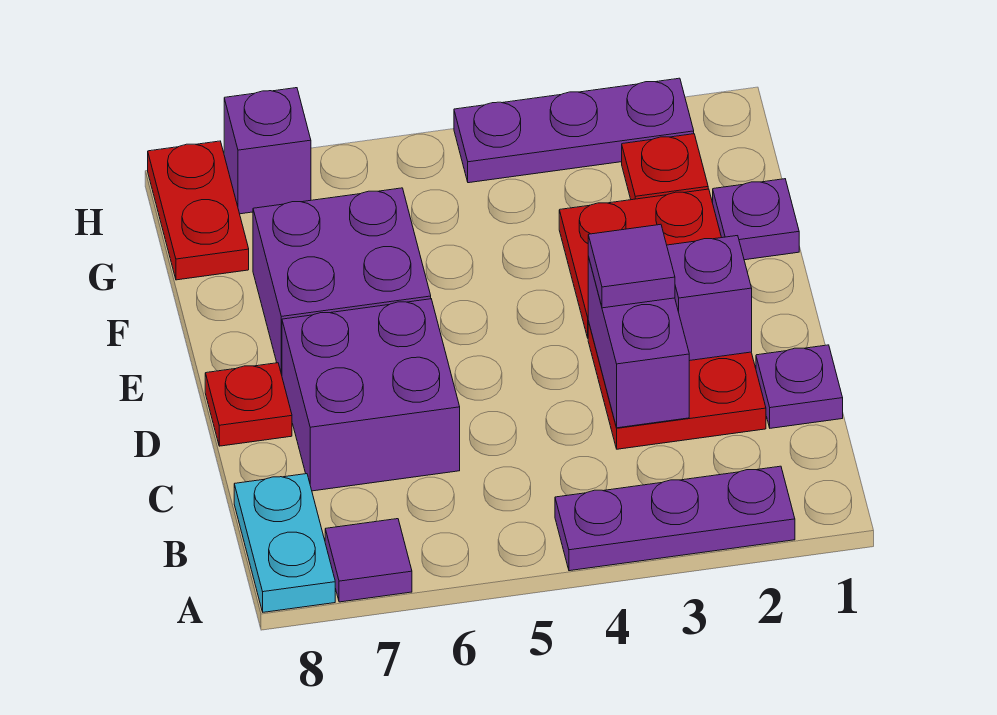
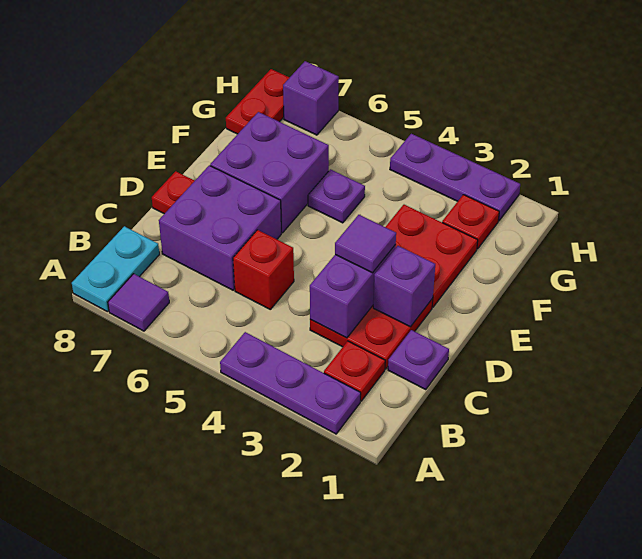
none -> red plate B2 level 1
none -> red brick C5 level 1
purple plate F1 level 1 -> purple plate F5 level 1

